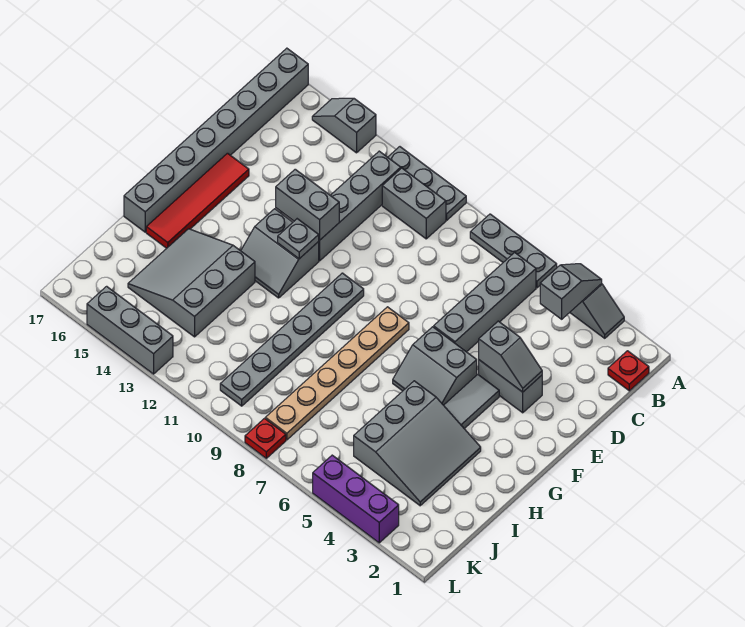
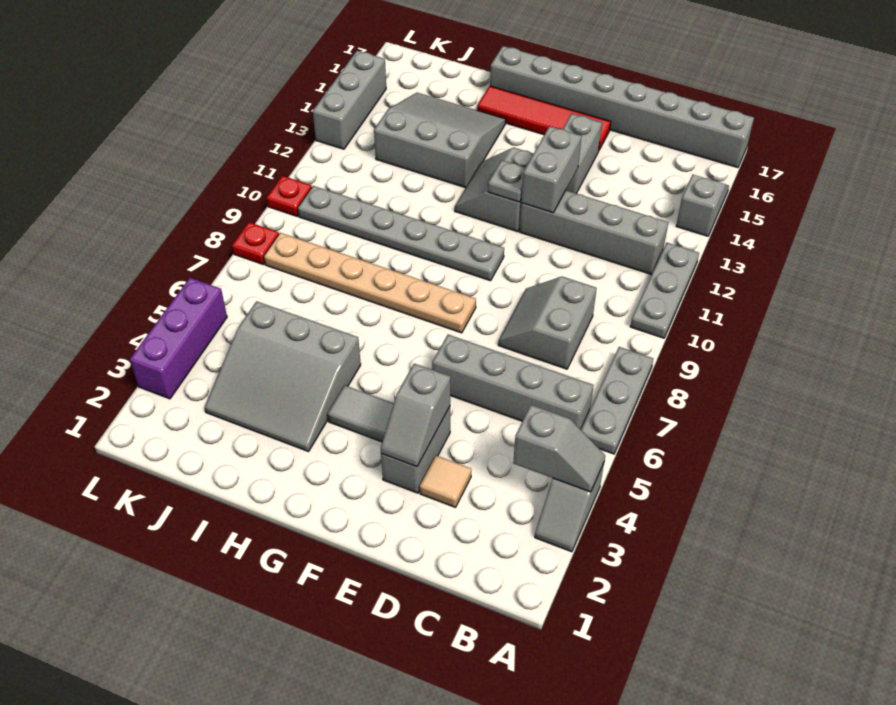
red plate B1 level 1 -> red plate L10 level 1
grey brick B10:B11 level 1 -> grey brick E14:E15 level 1
none -> tan tile D3 level 1
grey slope F5:G6 level 1 top F -> grey slope C8:D9 level 1 top C

